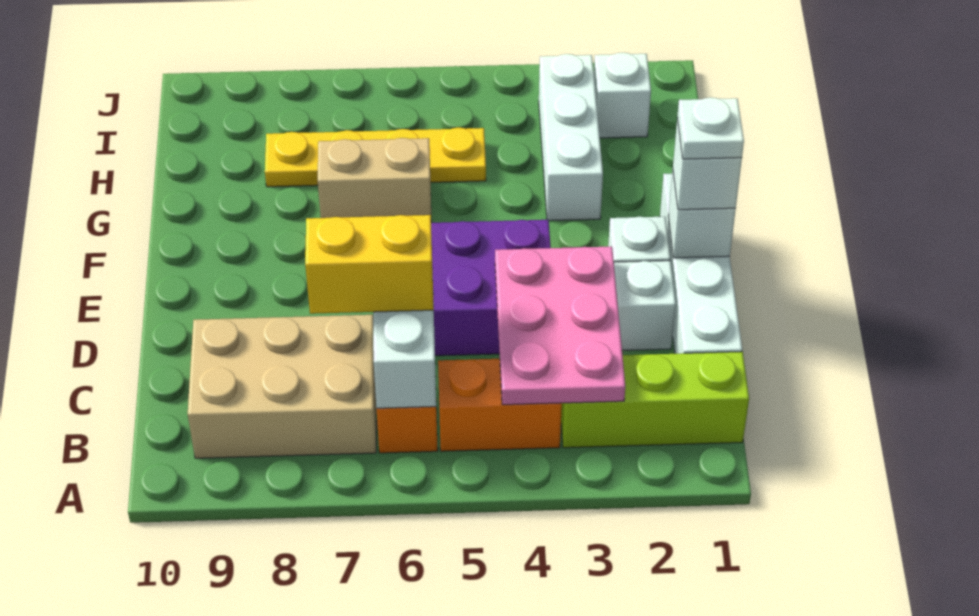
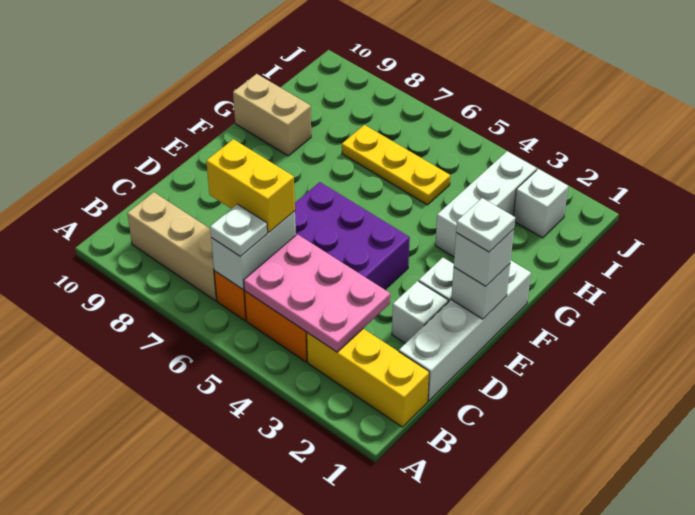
lime brick B1:B3 level 1 -> yellow brick B1:B3 level 1
pink plate B3:D4 level 2 -> pink plate B3:C5 level 2
none -> white plate B6 level 3
tan brick B7:C9 level 1 -> tan brick B7:B9 level 1
tan brick G6:G7 level 1 -> tan brick G9:G10 level 1
yellow plate H5:H8 level 1 -> yellow plate H5:H7 level 1

